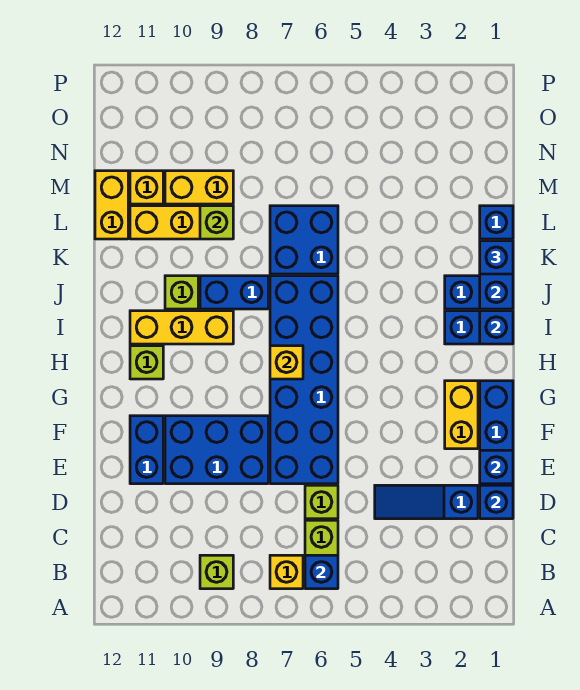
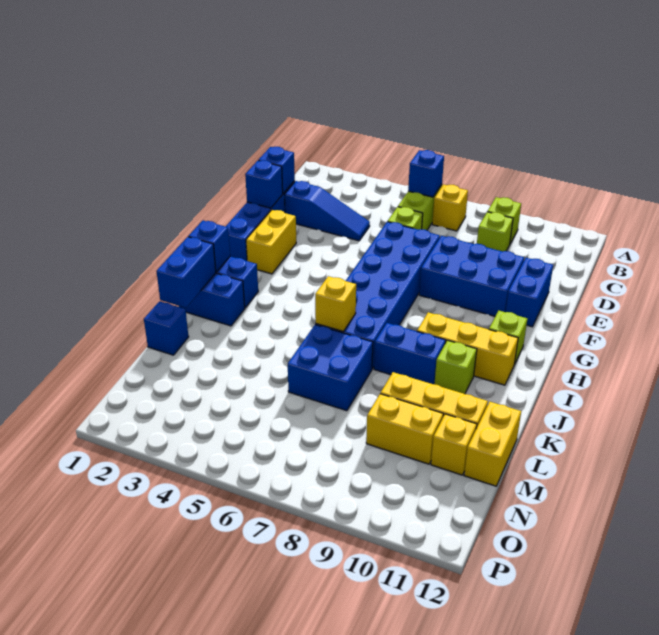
yellow brick H7 level 2 -> yellow brick J6 level 2
blue brick K1 level 3 -> none
lime brick L9 level 2 -> lime brick C9 level 1

